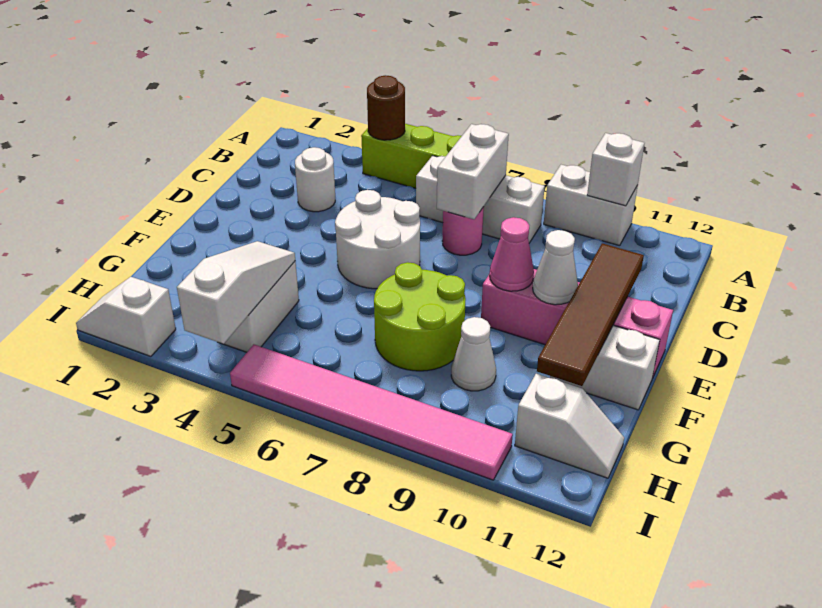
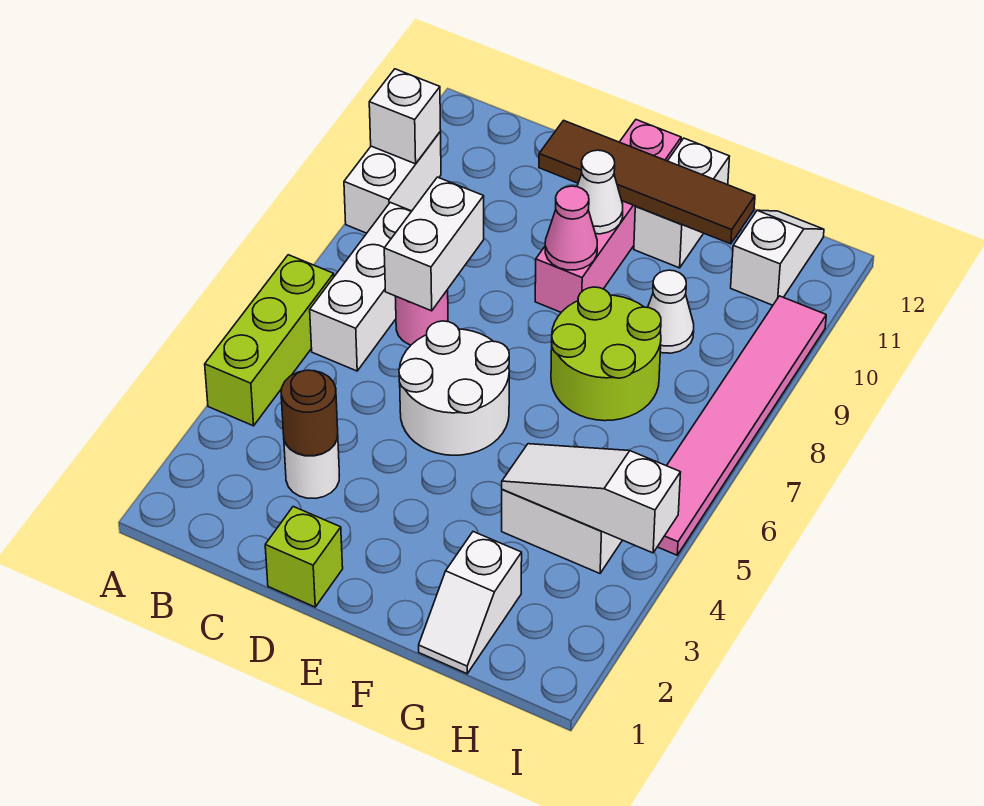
brown round brick A4 level 2 -> brown round brick C3 level 2
white brick B7:C7 level 2 -> white brick C7:C8 level 2
none -> lime brick D1 level 1
white slope I1:I2 level 1 top 2 -> white slope G1:G2 level 1 top 2

